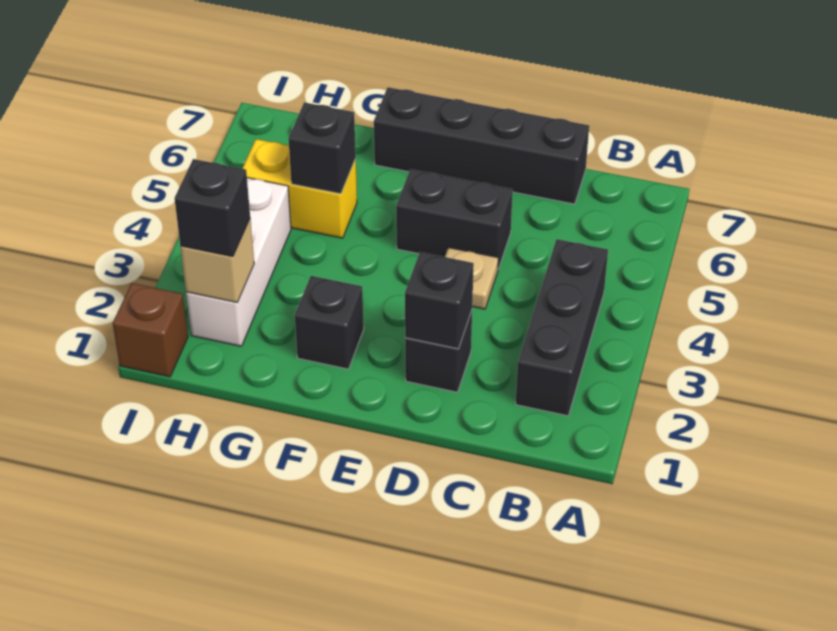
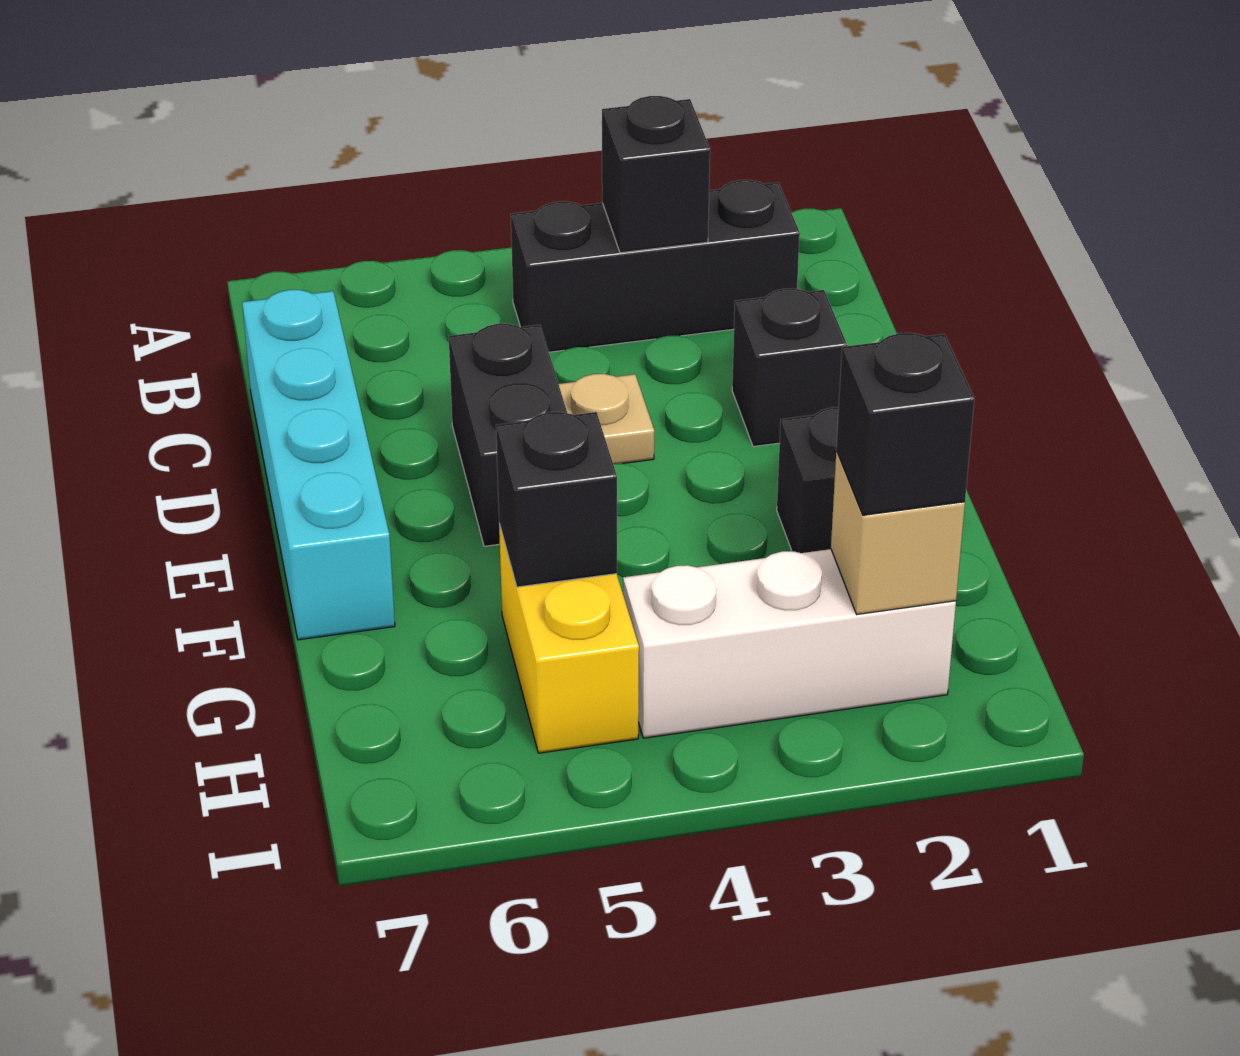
black brick C7:F7 level 1 -> cyan brick C7:F7 level 1
black brick D2 level 2 -> black brick B3 level 2
brown brick I1 level 1 -> none

